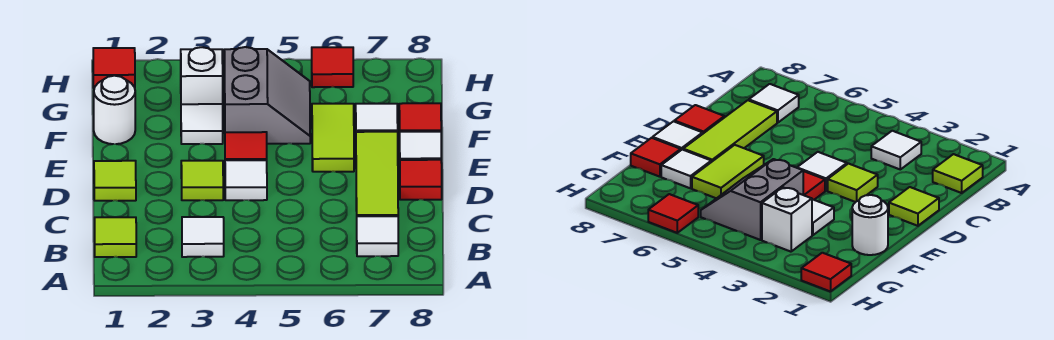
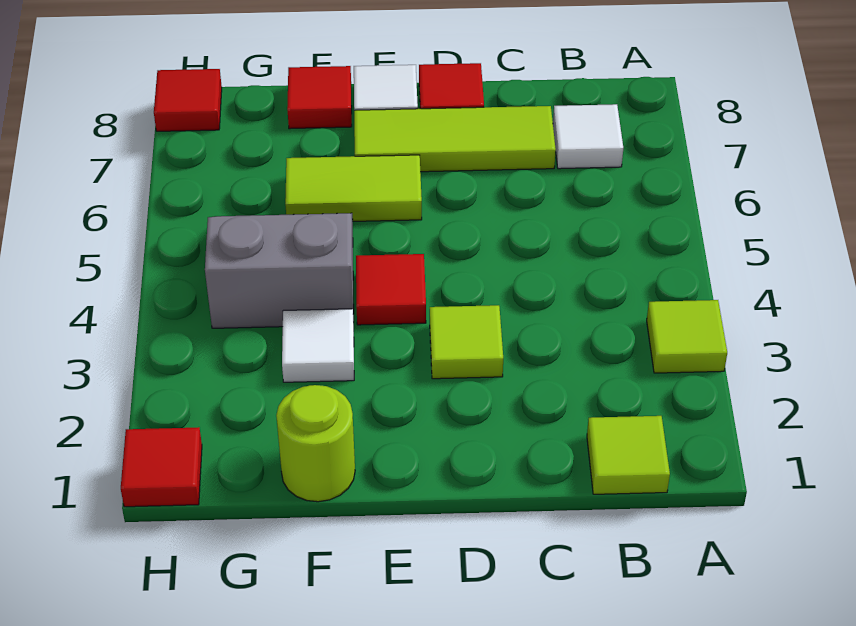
white tile B3 level 1 -> none
lime tile D1 level 1 -> lime tile A3 level 1
white tile D4 level 1 -> none
white round brick F1 level 1 -> lime round brick F1 level 1
white tile F7 level 1 -> none
white brick G3 level 1 -> none
red tile H6 level 1 -> red tile H8 level 1

